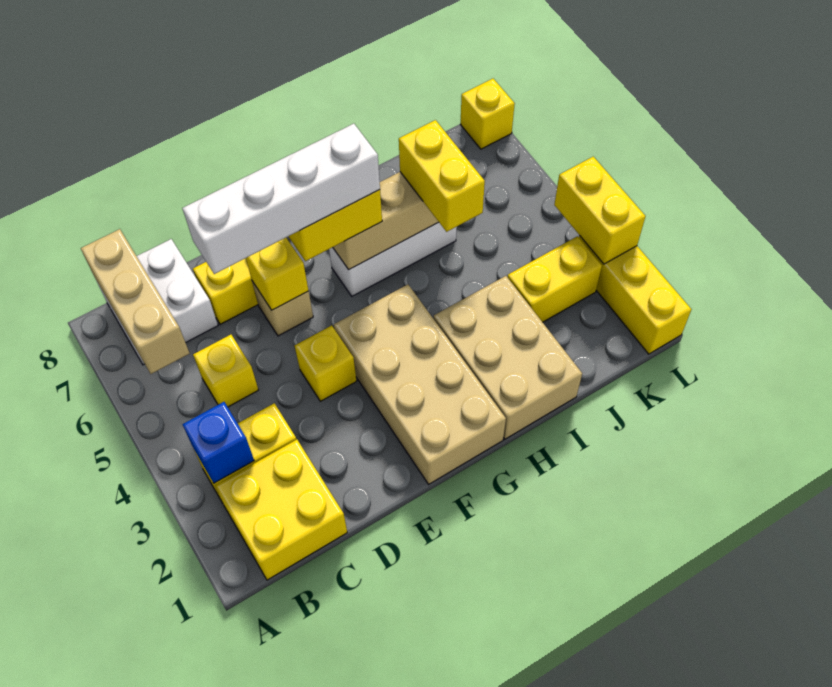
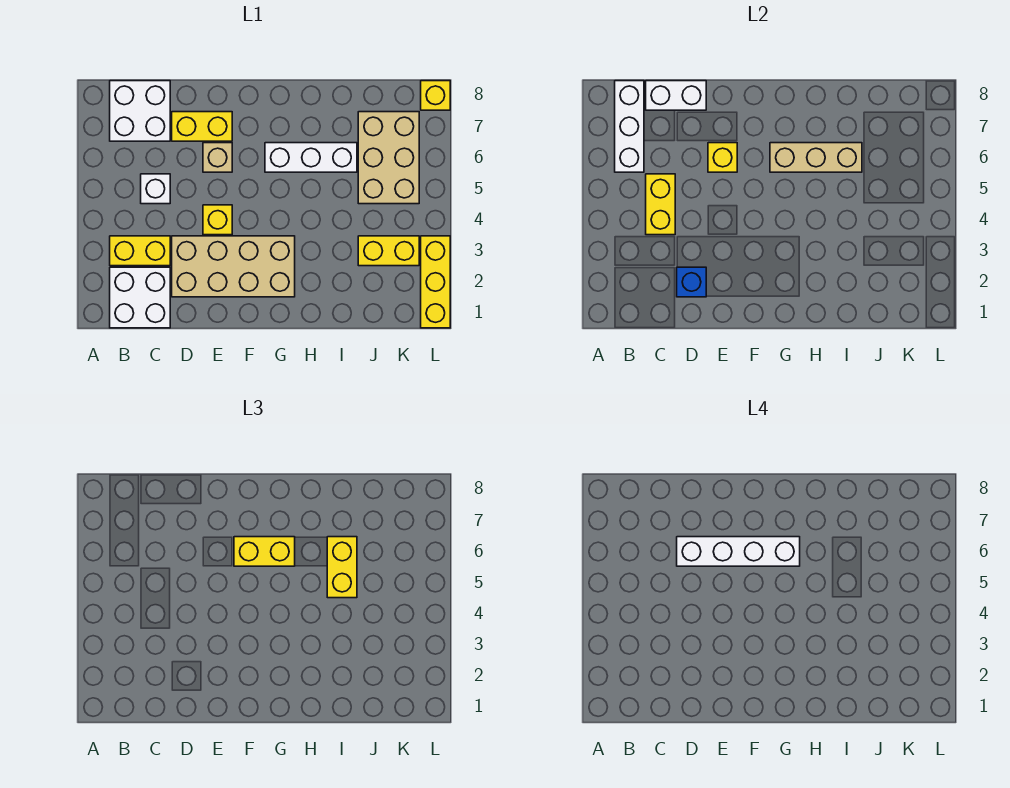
yellow brick B1:C2 level 1 -> white brick B1:C2 level 1
blue brick B3 level 2 -> blue brick D2 level 2
tan brick B6:B8 level 2 -> white brick B6:B8 level 2
yellow brick C5 level 1 -> white brick C5 level 1
none -> white brick C8:D8 level 2
tan brick F1:G4 level 1 -> tan brick D2:G3 level 1
tan brick H1:I3 level 1 -> tan brick J5:K7 level 1
yellow brick L3:L4 level 2 -> yellow brick C4:C5 level 2

